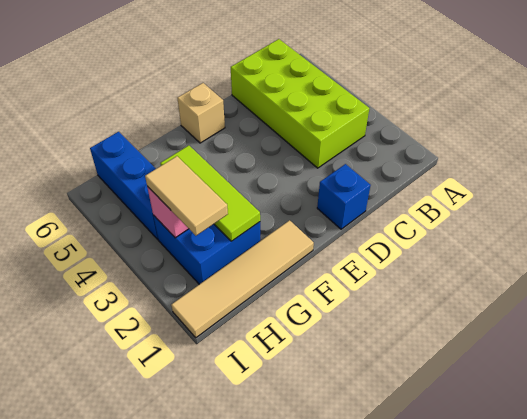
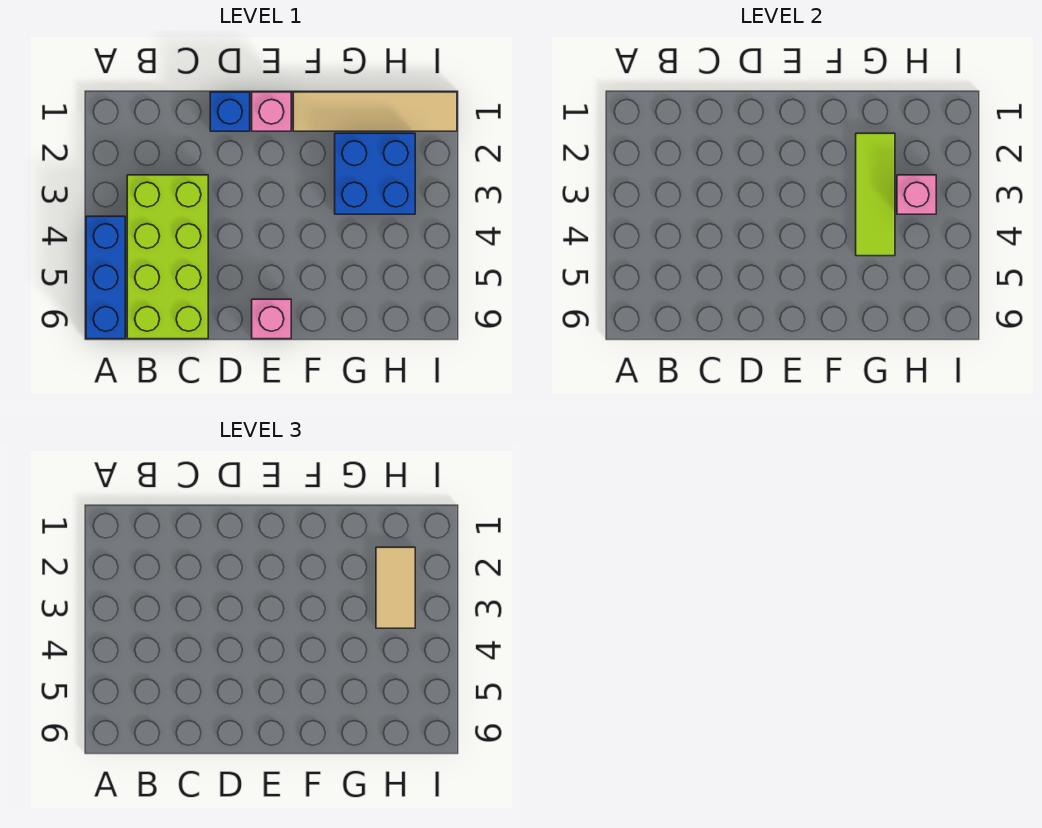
none -> pink brick E1 level 1
tan brick E6 level 1 -> pink brick E6 level 1
blue brick H4:H6 level 1 -> blue brick A4:A6 level 1

